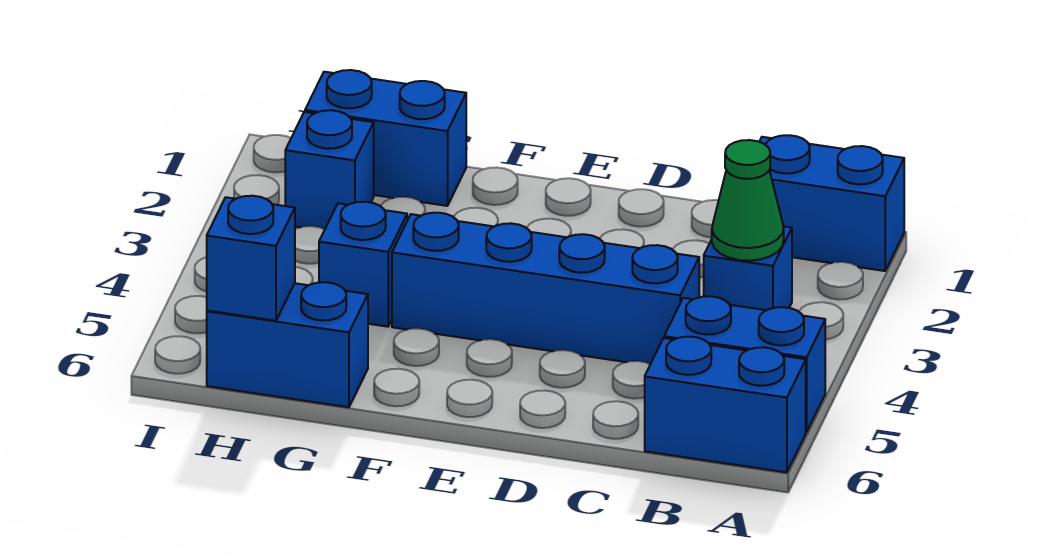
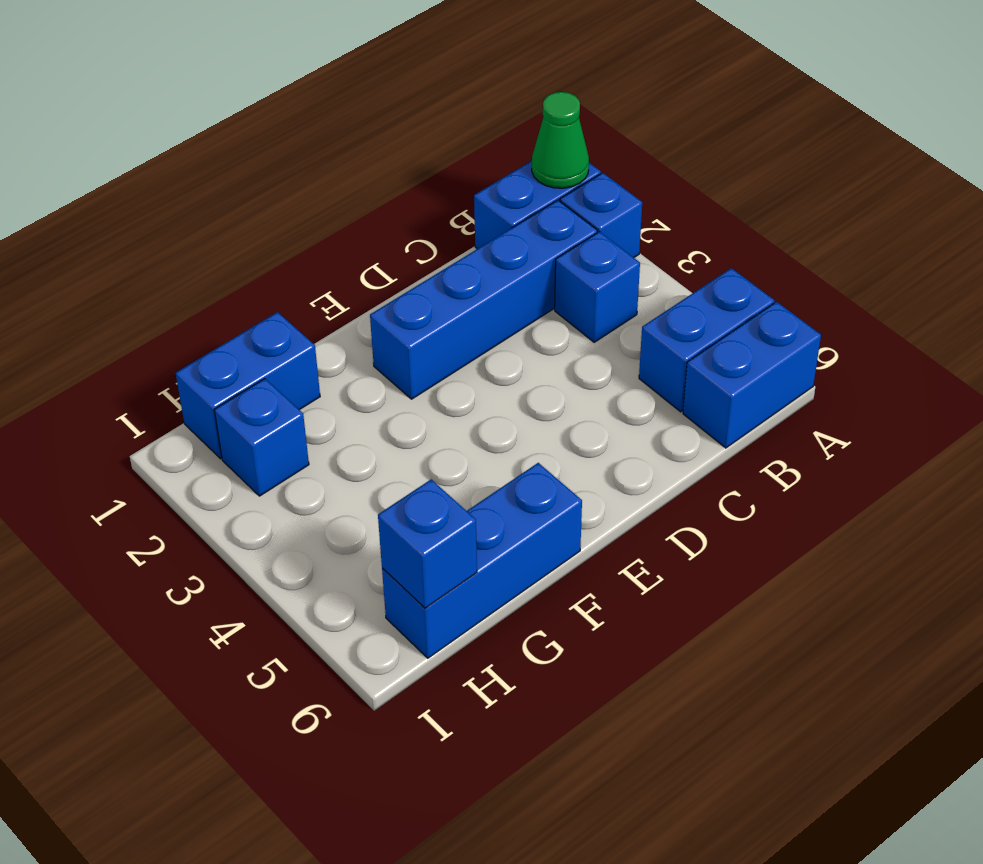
green cone B3 level 2 -> green cone A1 level 2
blue brick C4:F4 level 1 -> blue brick B2:E2 level 1
blue brick G4 level 1 -> blue brick A2 level 1
blue brick G6:H6 level 1 -> blue brick F6:H6 level 1

